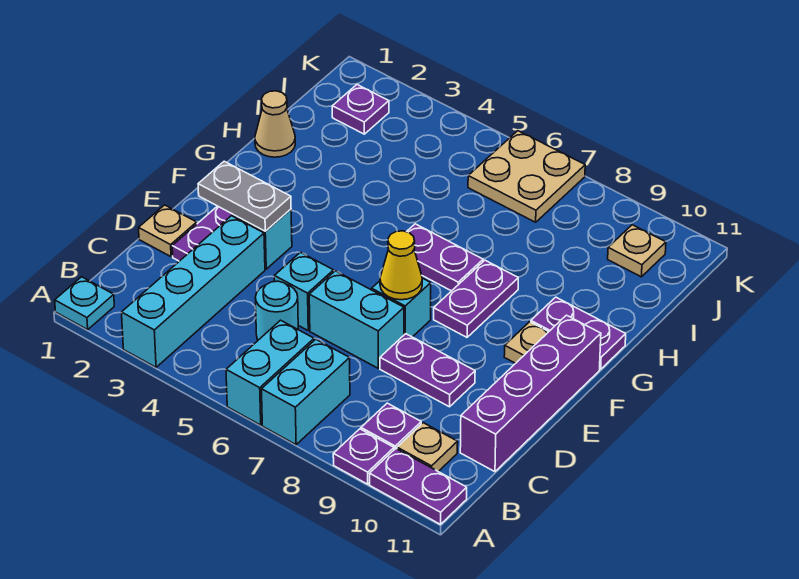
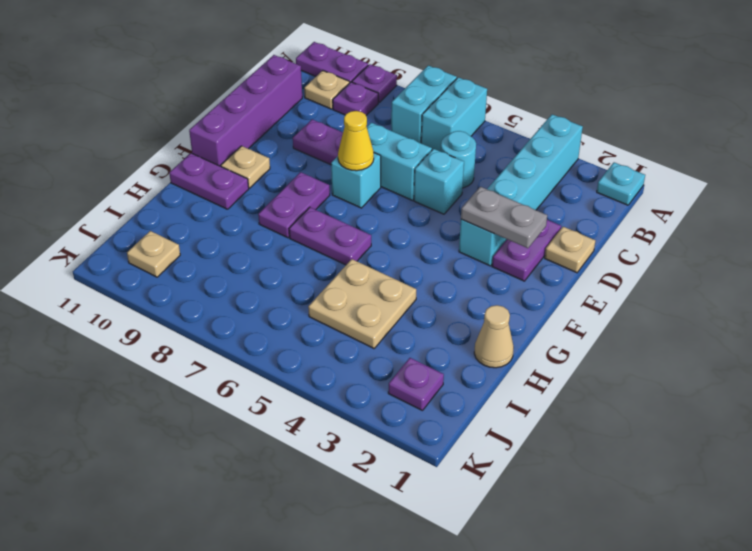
tan plate J6:K7 level 1 -> tan plate H4:I5 level 1

